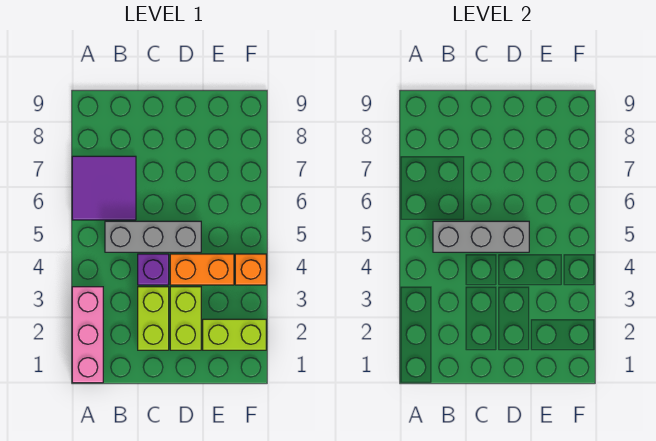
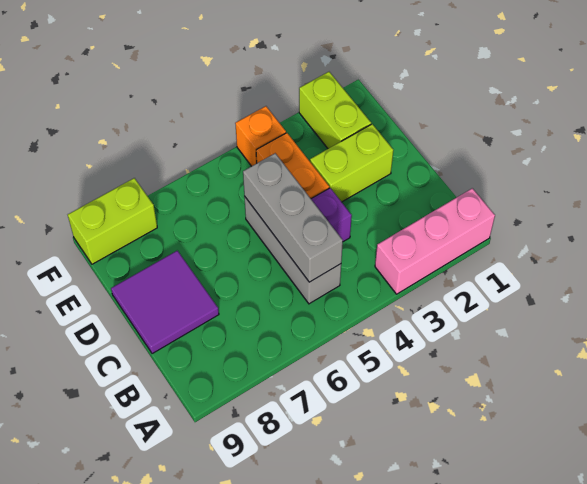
purple tile A6:B7 level 1 -> purple tile C8:D9 level 1
lime brick C2:C3 level 1 -> lime brick F8:F9 level 1

